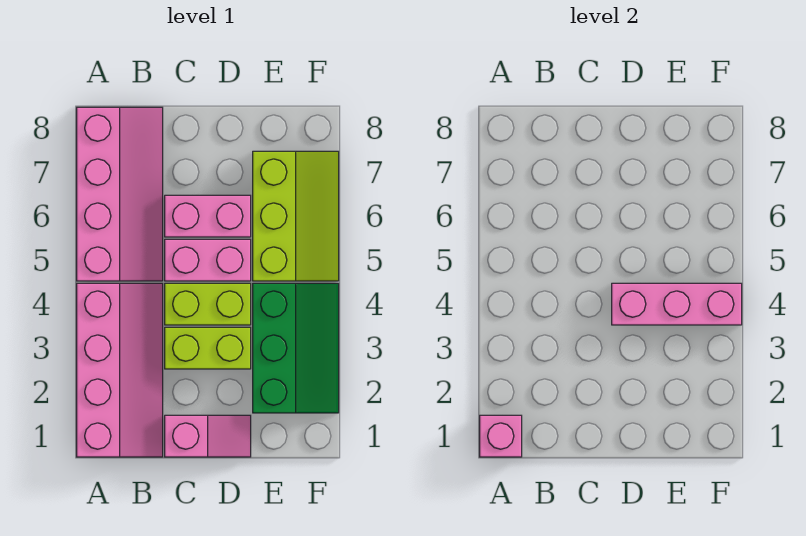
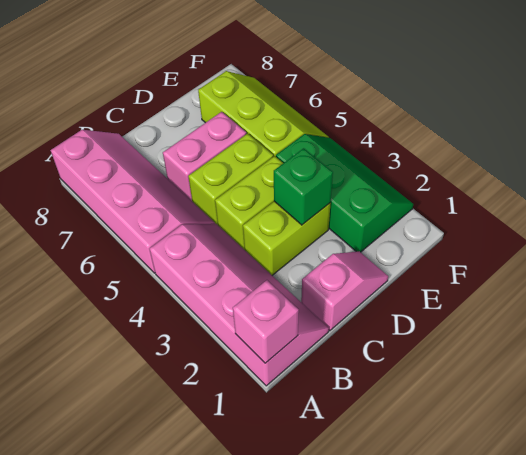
pink brick C5:D5 level 1 -> lime brick C5:D5 level 1
none -> green brick D3 level 2
pink brick D4:F4 level 2 -> none

